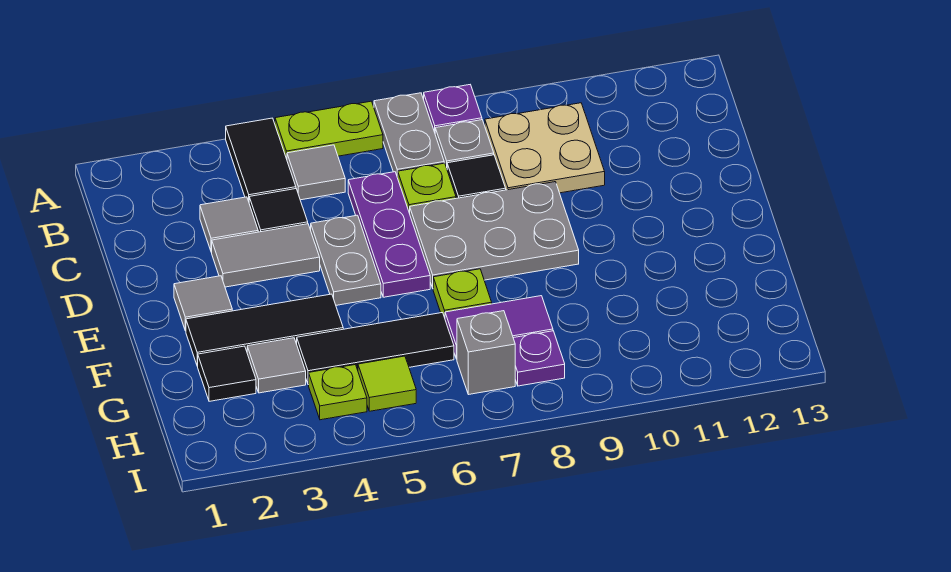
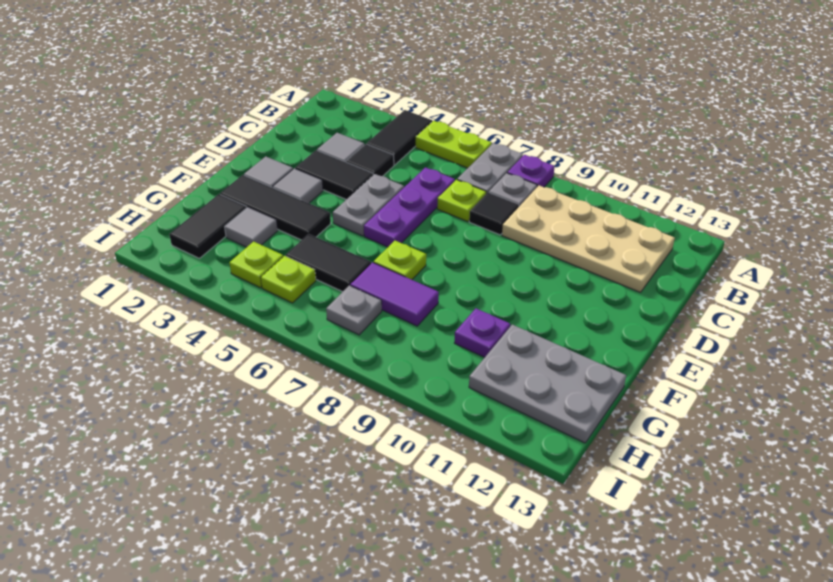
grey tile B5 level 1 -> grey tile E3 level 1
tan plate B9:C10 level 1 -> tan plate B9:C12 level 1
grey tile D3:D4 level 1 -> black tile D3:D4 level 1
grey plate D7:E9 level 1 -> grey plate G11:H13 level 1
black tile G2 level 1 -> black tile G2:H2 level 1
black tile G4:G6 level 1 -> black tile G5:G6 level 1
lime tile H5 level 1 -> lime plate H5 level 1
grey brick H7 level 1 -> grey plate H7 level 1
purple plate H8 level 1 -> purple plate G10 level 1

